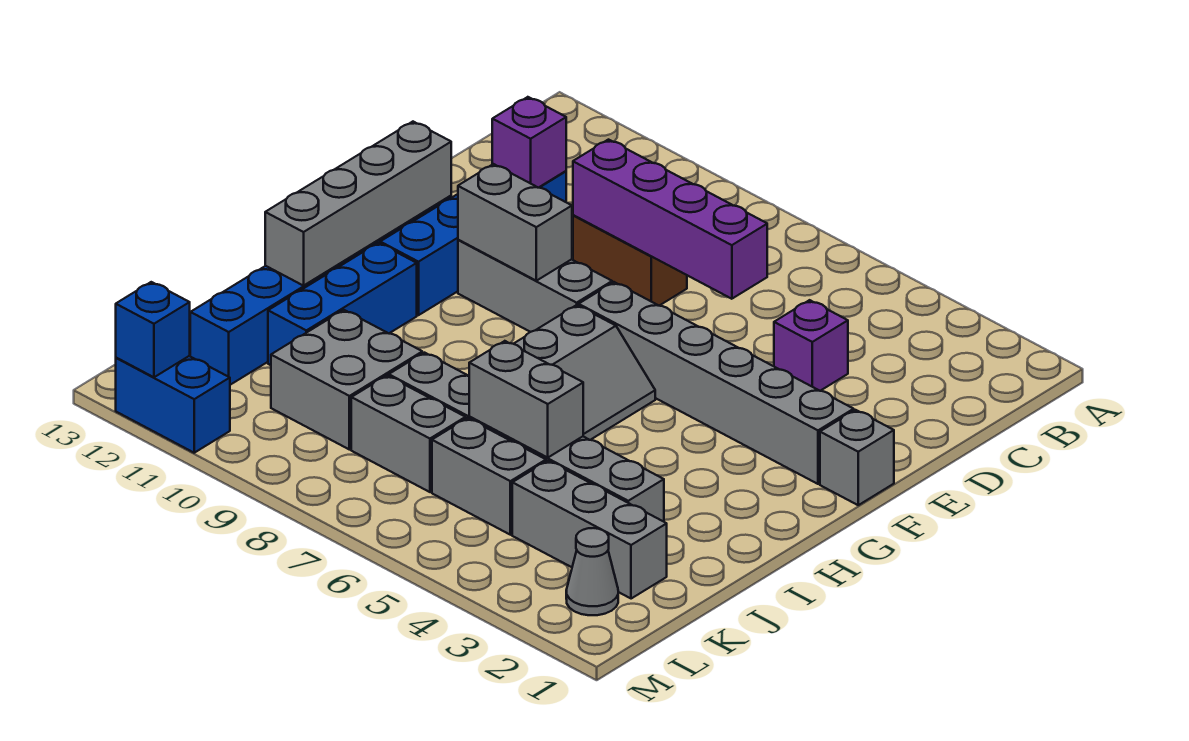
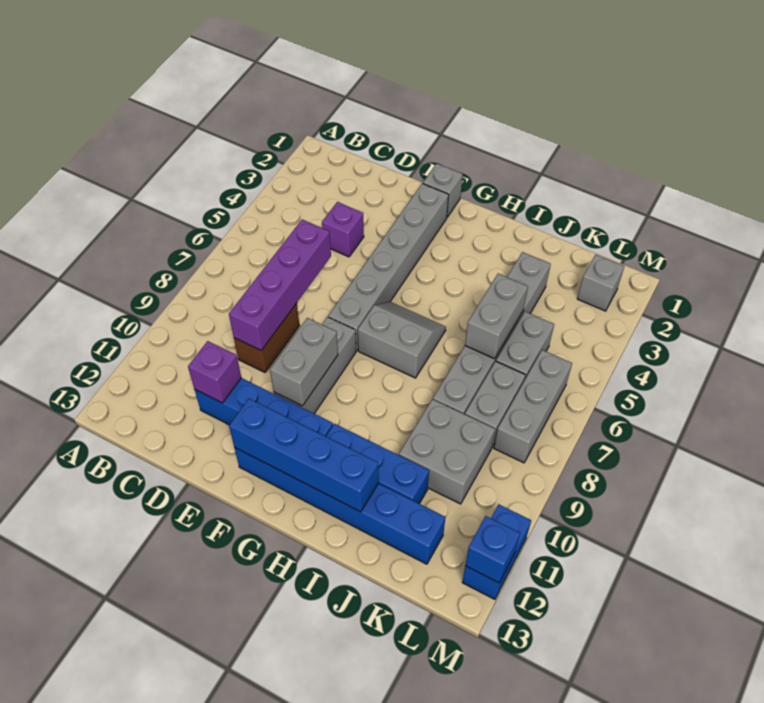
grey brick F12:I12 level 2 -> blue brick F12:I12 level 2
grey brick K2:K4 level 1 -> grey brick L6:L8 level 1
grey cone L2 level 1 -> grey brick L2 level 1

